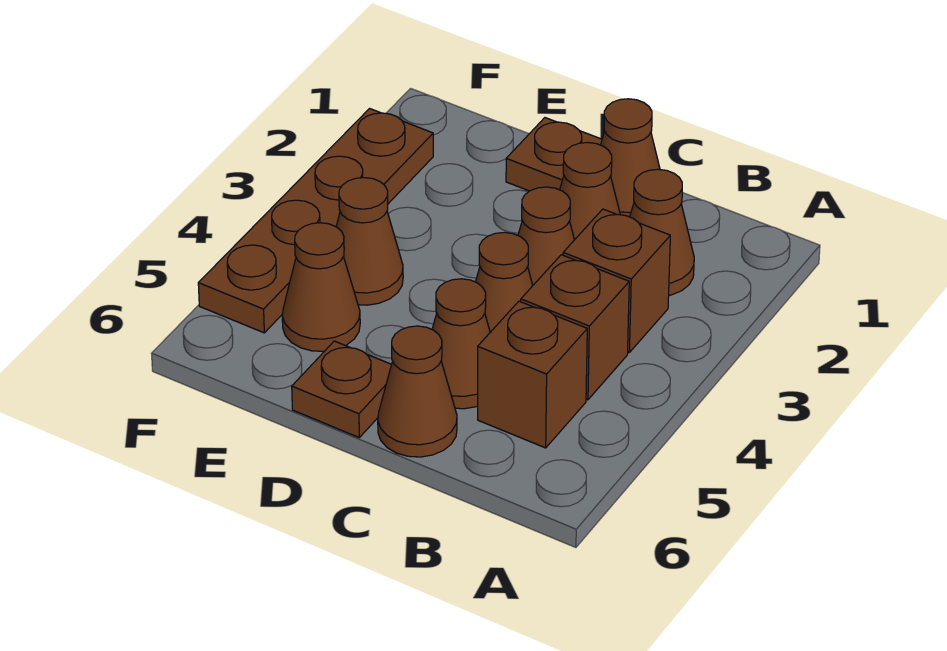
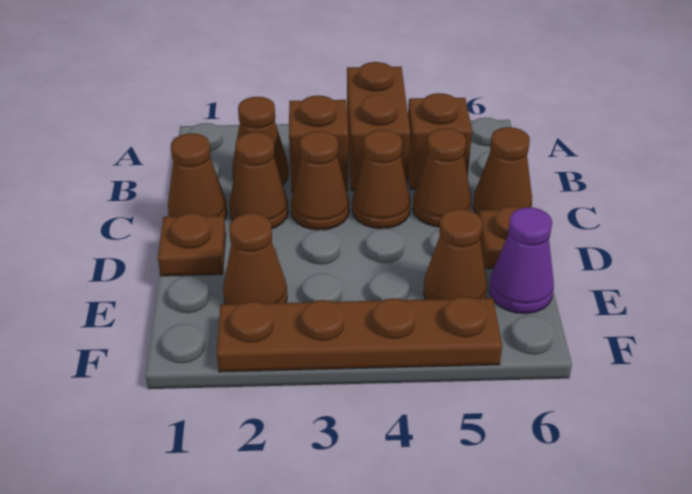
brown brick B4 level 1 -> brown brick A4:B4 level 1
brown cone E4 level 1 -> brown cone E2 level 1
none -> purple cone E6 level 1

